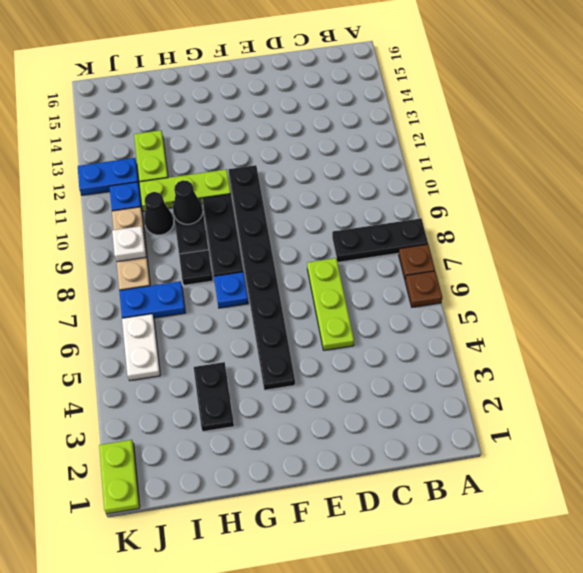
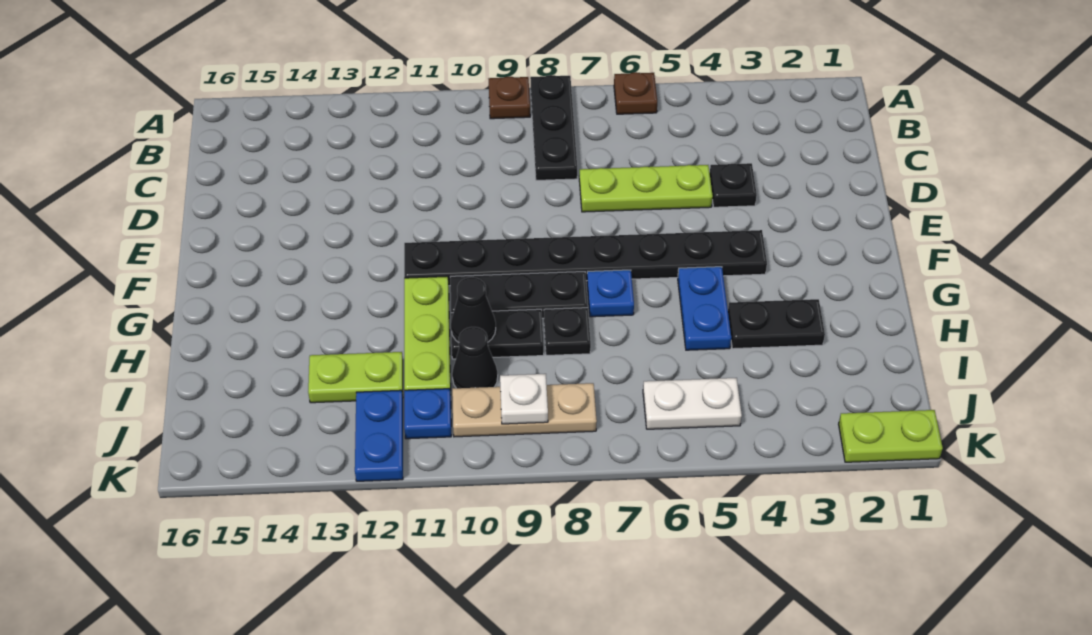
brown plate A7 level 1 -> brown plate A9 level 1
none -> black plate D4 level 1
blue plate I7:J7 level 1 -> blue plate G5:H5 level 1

